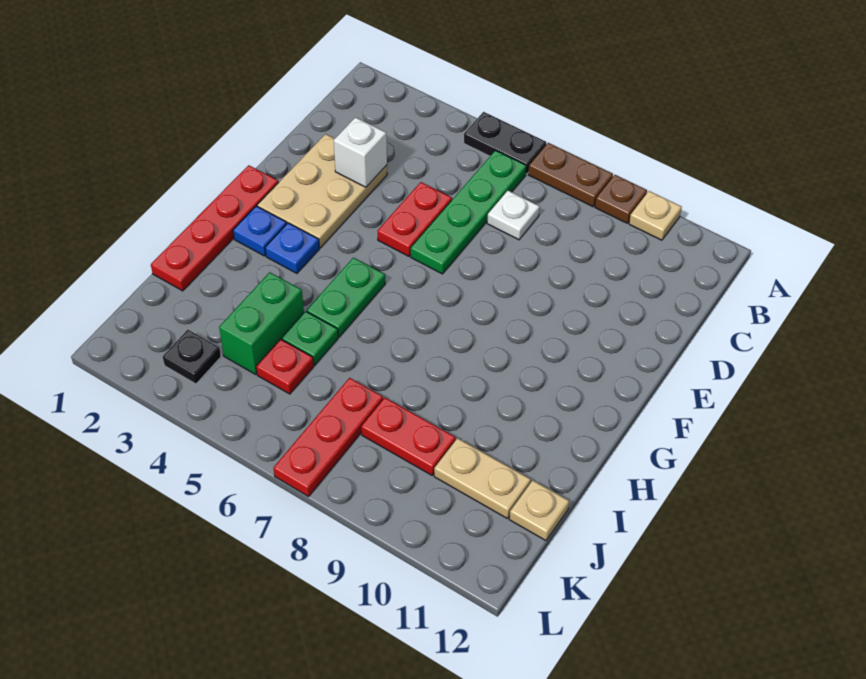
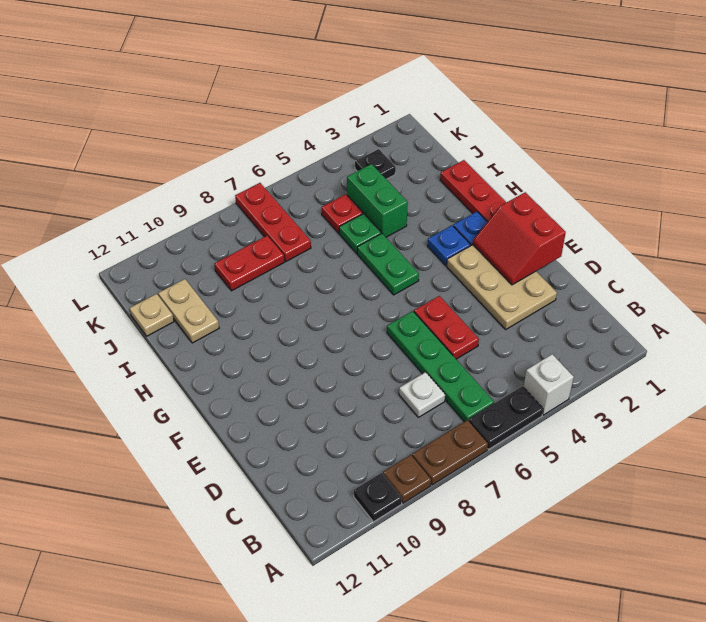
tan plate A10 level 1 -> black plate A10 level 1
white brick D3 level 2 -> white brick A4 level 1
none -> red slope E1:F2 level 2 top 1
tan plate J10:J11 level 1 -> tan plate I11:J11 level 1

